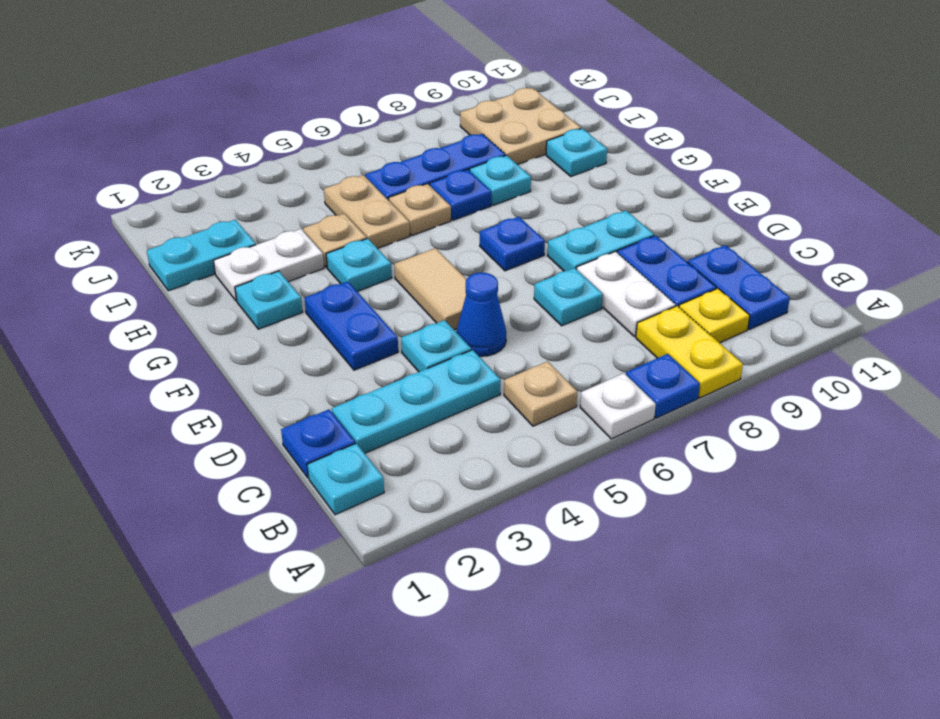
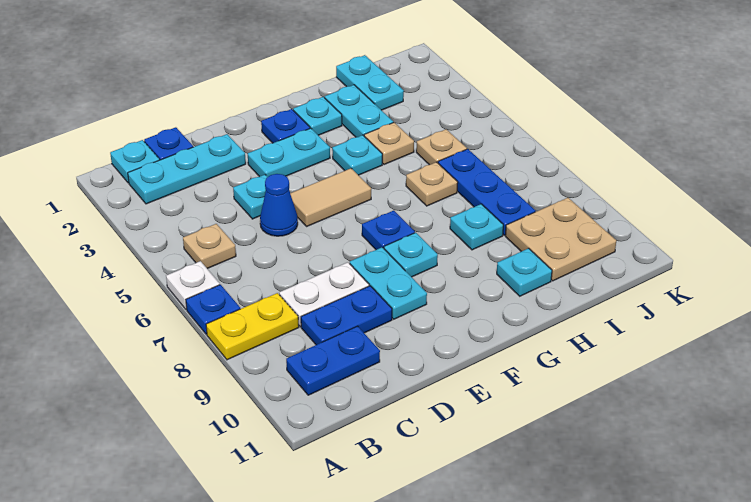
yellow plate B9 level 1 -> none
cyan plate C2:C4 level 1 -> cyan plate B2:D2 level 1
cyan plate D7 level 1 -> cyan plate F8 level 1
blue plate E3:F3 level 1 -> cyan plate E3:F3 level 1
white plate H2:H3 level 1 -> cyan plate H2:H3 level 1
tan plate H5:I5 level 1 -> tan plate I5 level 1
blue plate H7 level 1 -> blue plate F2 level 1

